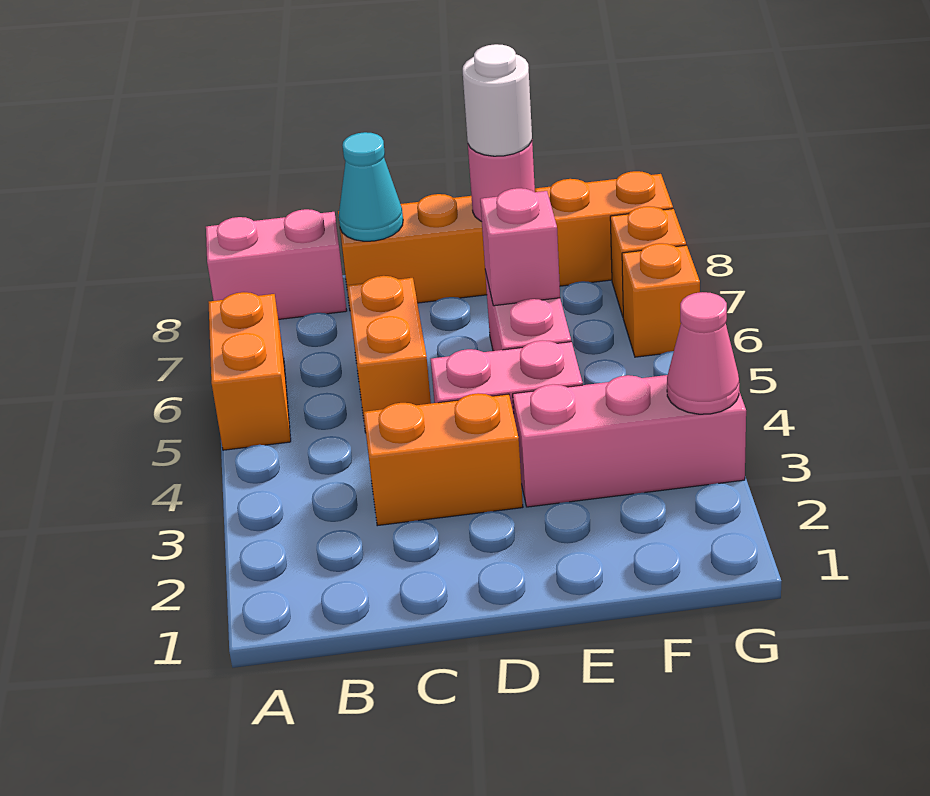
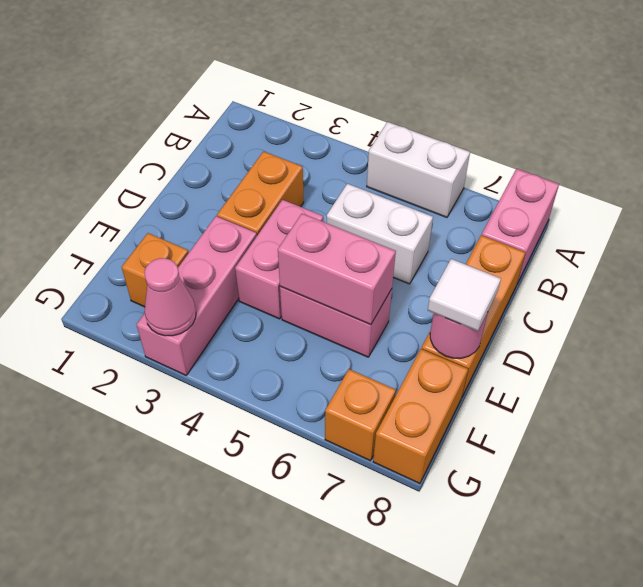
orange brick A5:A6 level 1 -> white brick A5:A6 level 1
orange brick C5:C6 level 1 -> white brick C5:C6 level 1
cyan cone C8 level 2 -> none
pink brick E6 level 2 -> pink brick E5:E6 level 2
white round brick E8 level 3 -> white tile E8 level 3
orange brick G6 level 1 -> orange brick F2 level 1

